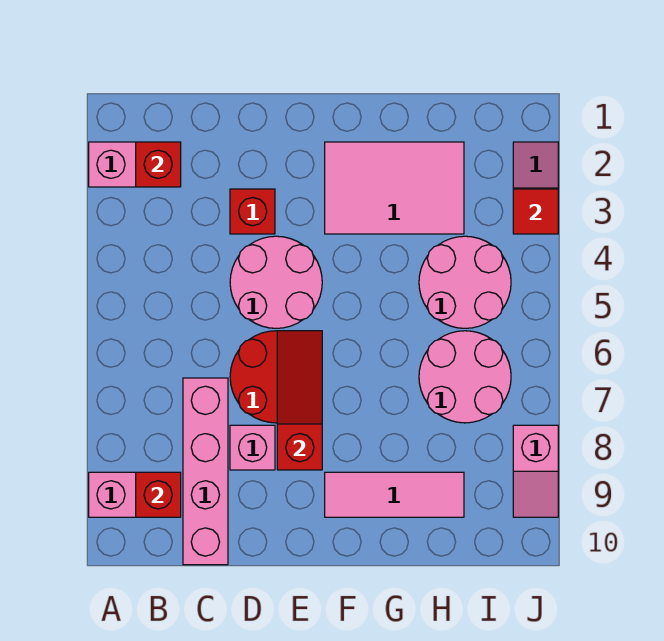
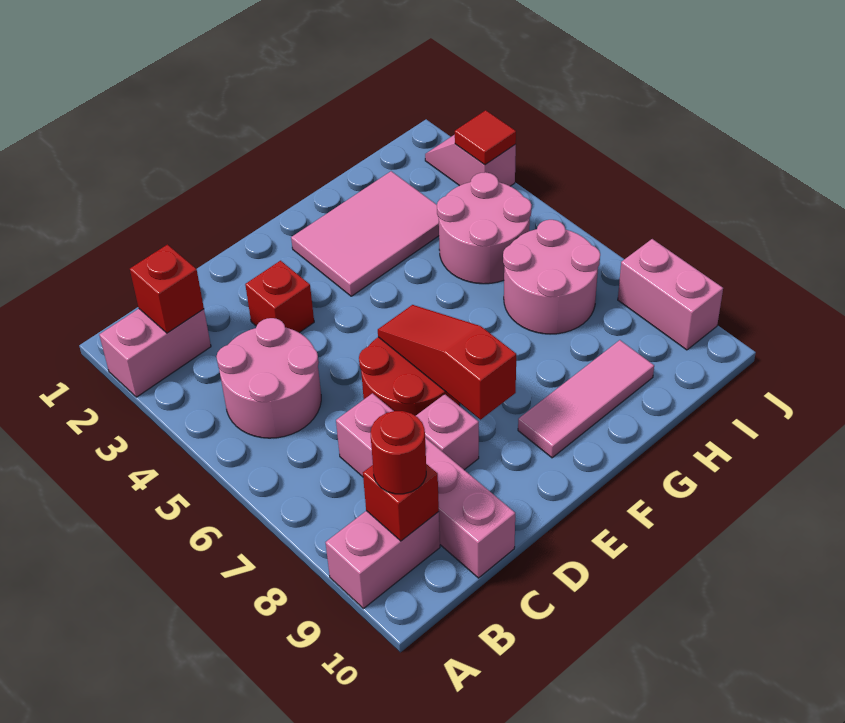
none -> red round brick B9 level 3
pink round brick D4:E5 level 1 -> pink round brick B4:C5 level 1
pink slope J8:J9 level 1 top 8 -> pink brick J8:J9 level 1

